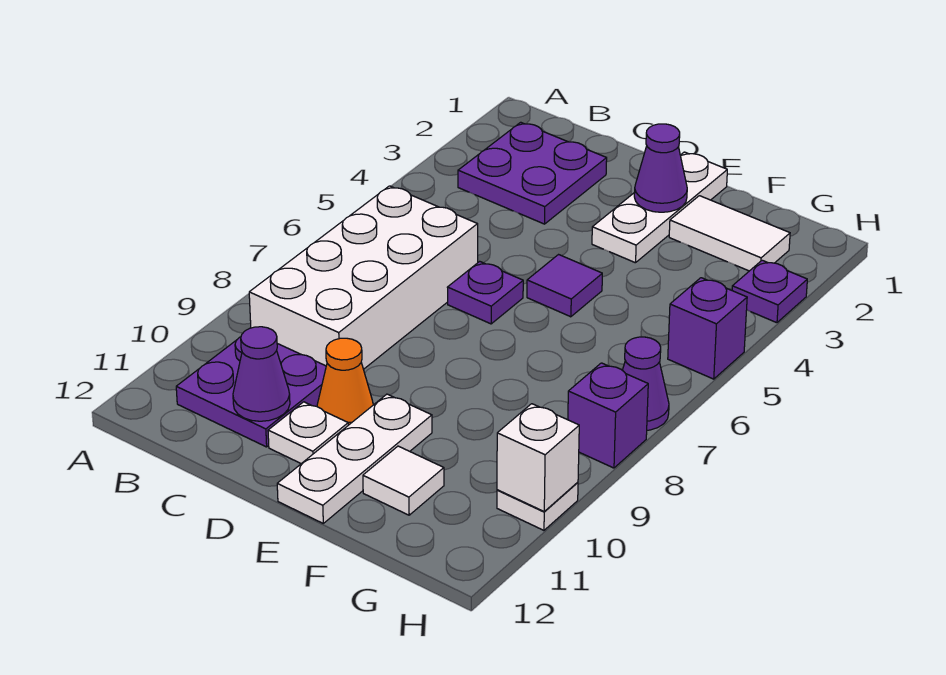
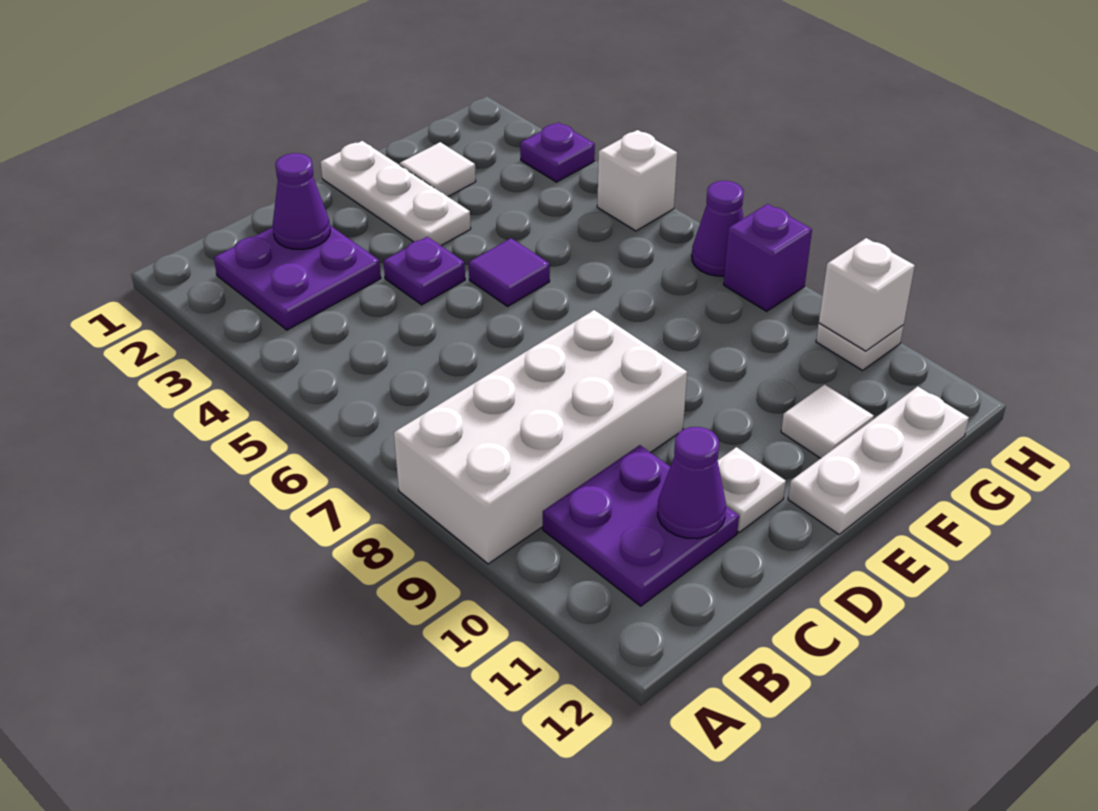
white brick B6:C9 level 1 -> white brick A8:D9 level 1
purple plate D6 level 1 -> purple plate D4 level 1
orange cone D10 level 1 -> none
purple cone E2 level 2 -> purple cone C2 level 2
white plate E10:E12 level 1 -> white plate E12:G12 level 1
white tile F2:G2 level 1 -> white tile F2 level 1
purple brick H5 level 1 -> white brick H5 level 1

